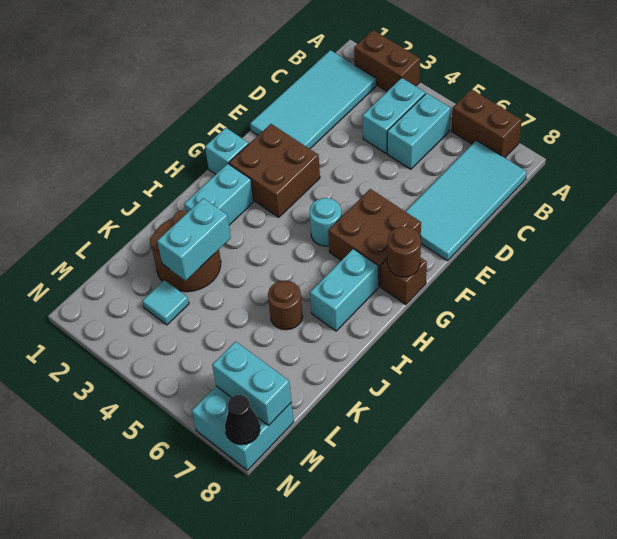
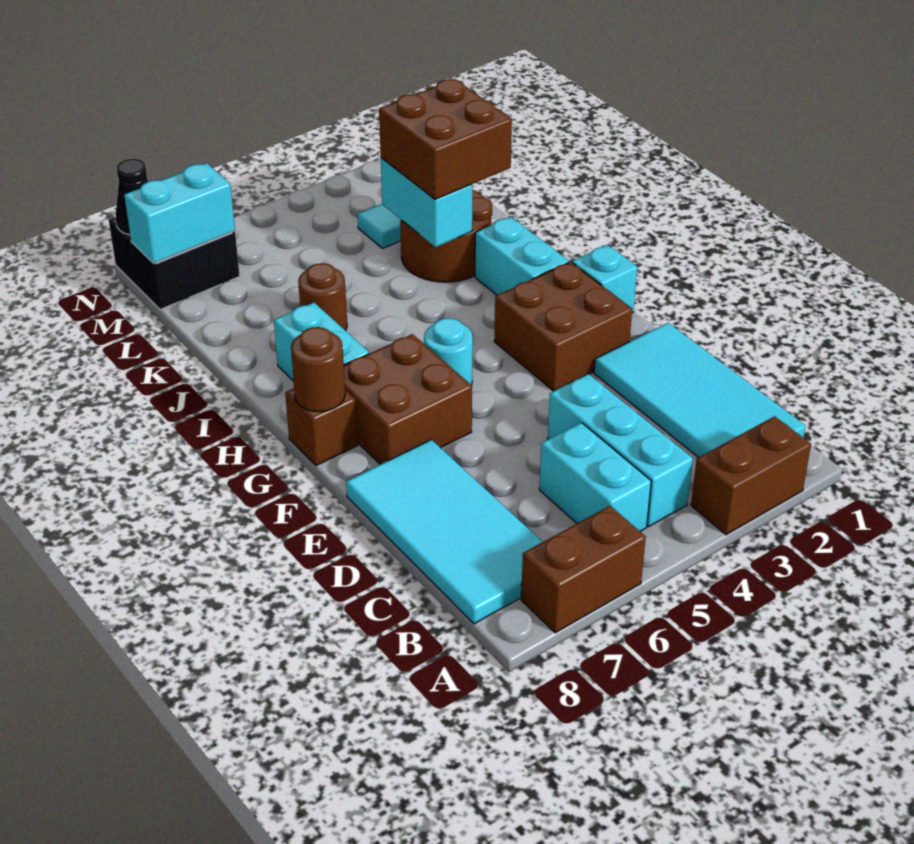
cyan brick B4:C4 level 1 -> cyan brick B4:D4 level 1
none -> brown brick J2:K3 level 3
cyan brick M7:N8 level 1 -> black brick M7:N8 level 1

